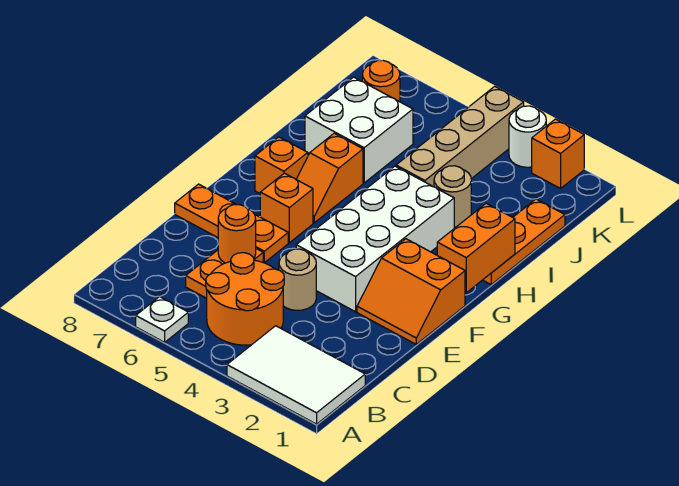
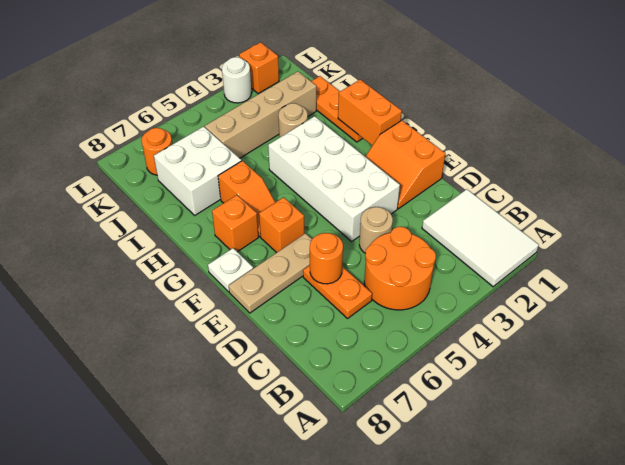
white tile A1:B3 level 1 -> white tile A1:C2 level 1
white plate A6 level 1 -> white plate F8 level 1
orange slope E1:F2 level 1 top F -> orange slope E1:F2 level 1 top 1
orange plate E6:E8 level 1 -> tan plate E6:E8 level 1
tan brick I4:L4 level 1 -> tan brick J2:J5 level 1

